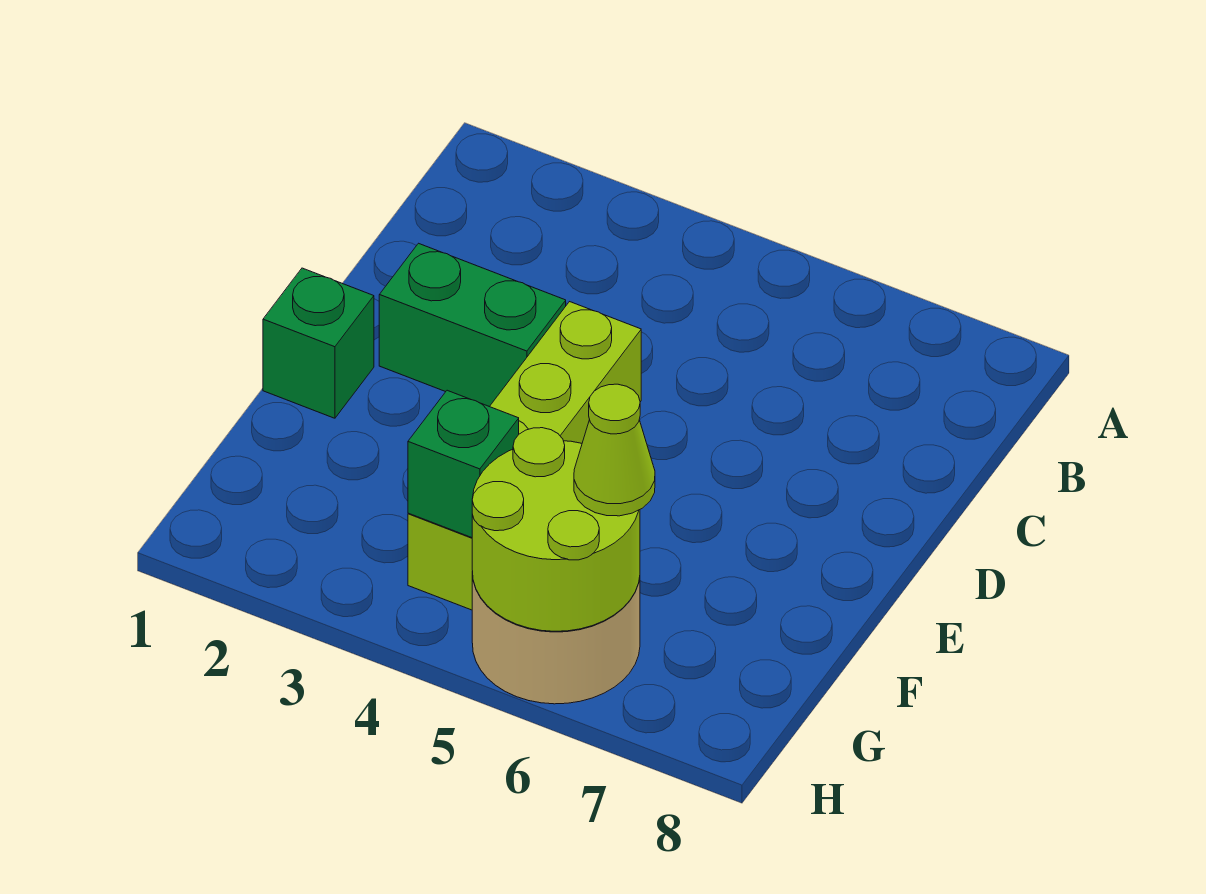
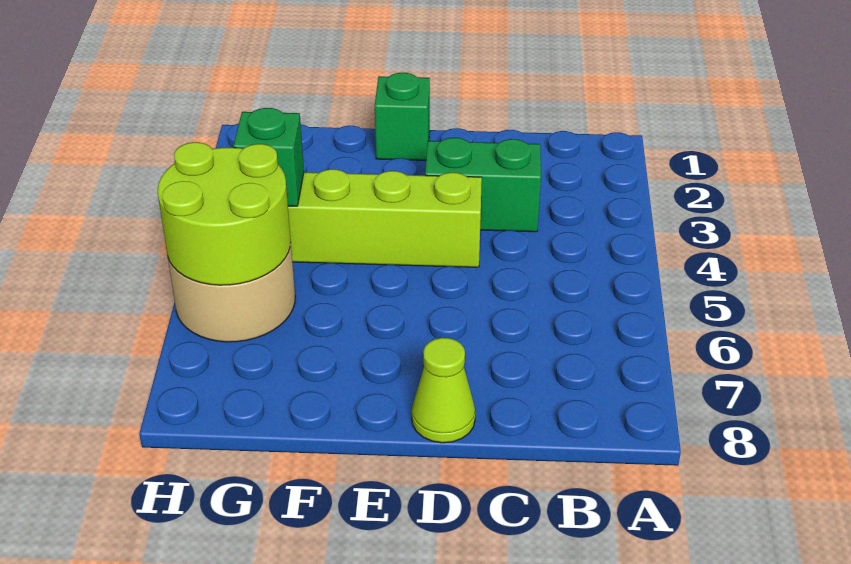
green brick D2:D3 level 1 -> green brick C3:D3 level 1
lime cone G6 level 3 -> lime cone D8 level 1

